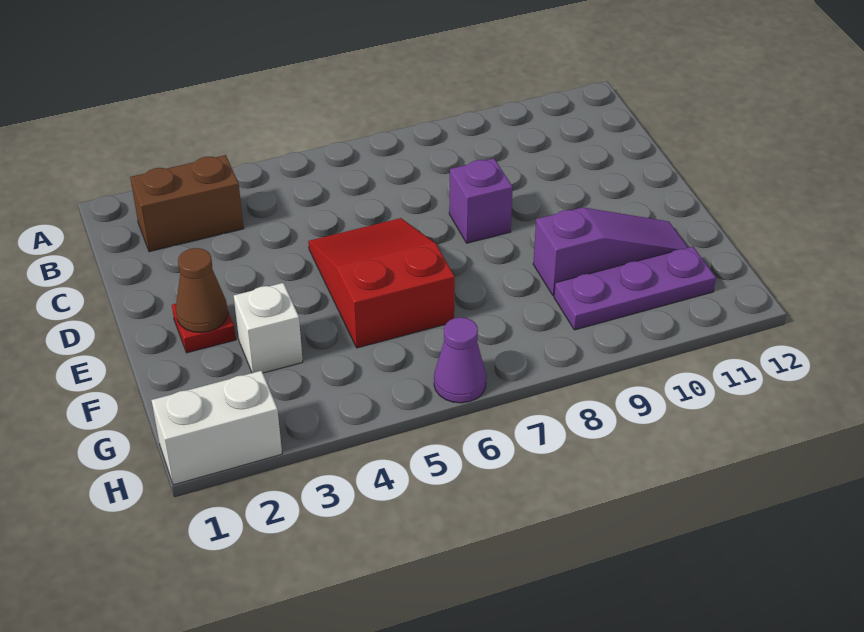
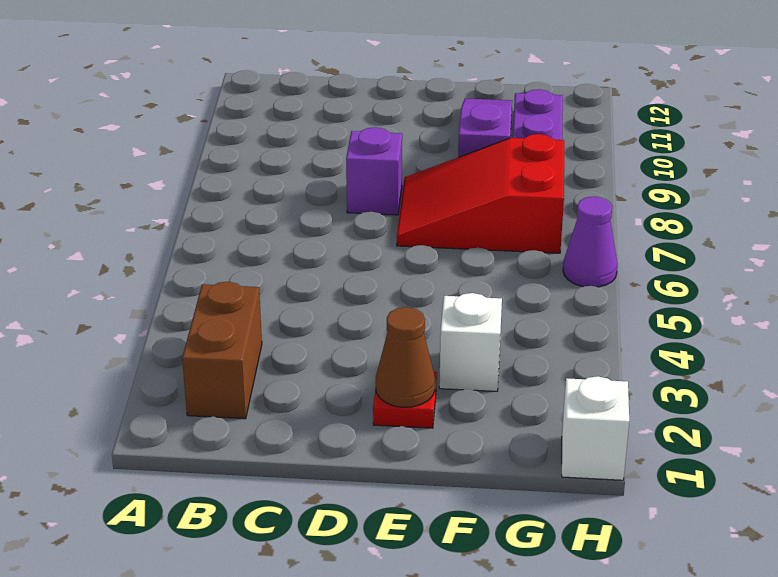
red slope D5:F6 level 1 top F -> red slope E7:G8 level 1 top G
white brick H1:H2 level 1 -> white brick H1 level 1

